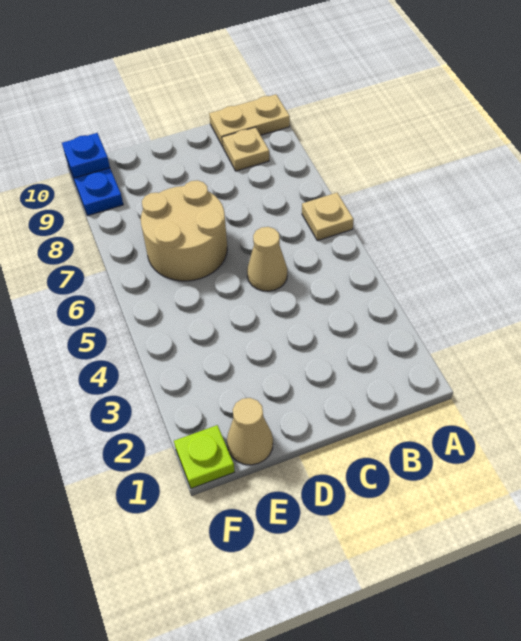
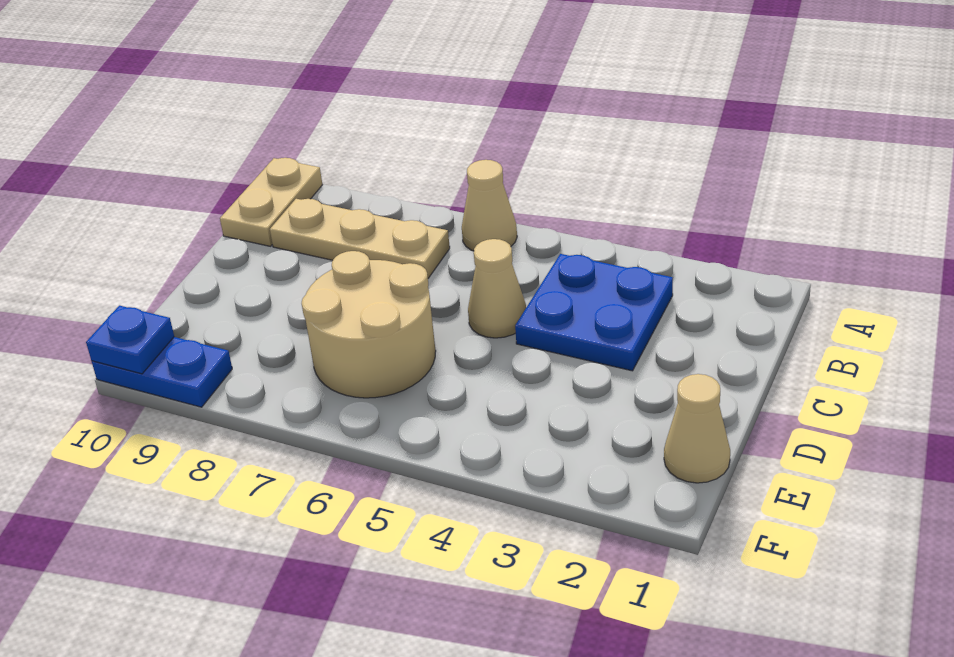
tan plate A6 level 1 -> tan cone A6 level 1
none -> blue plate B3:C4 level 1
tan plate B9 level 1 -> tan plate B7:B9 level 1
lime plate F1 level 1 -> none

